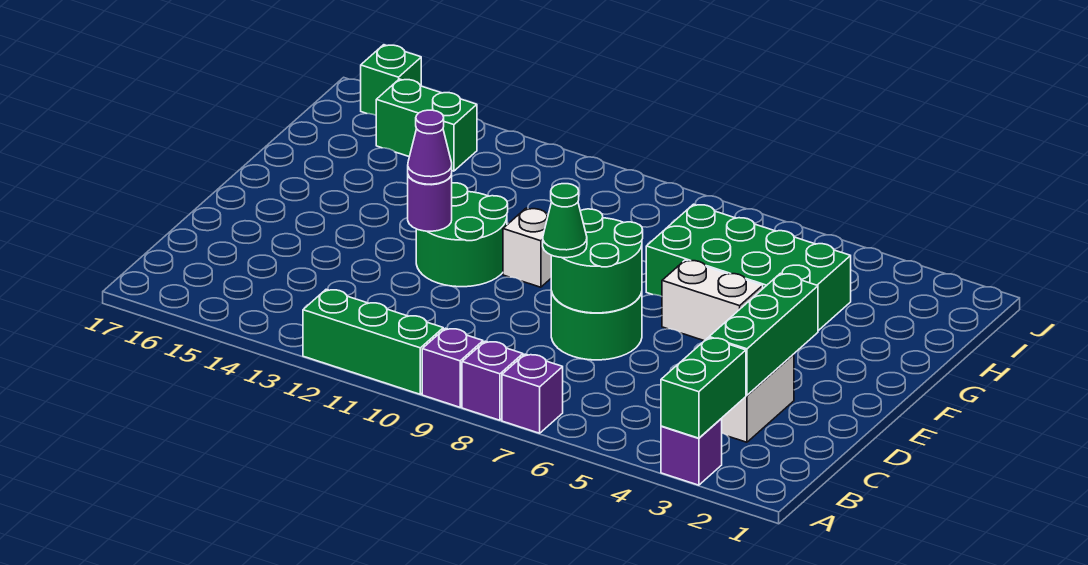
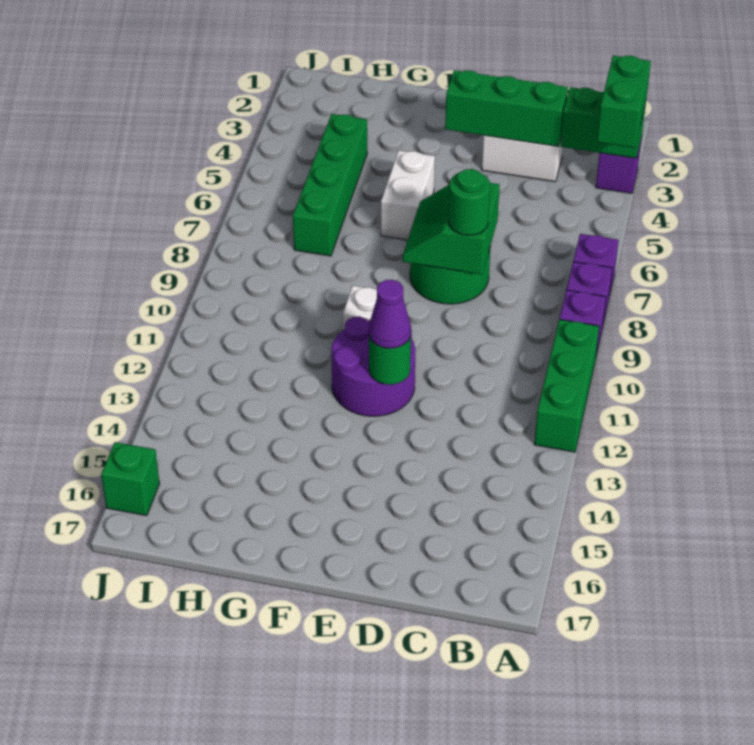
green round brick D7:E8 level 2 -> green slope D7:E8 level 2 top D
green cone D8 level 3 -> green round brick D8 level 3
green round brick E11:F12 level 1 -> purple round brick E11:F12 level 1
purple round brick E12 level 2 -> green round brick E12 level 2
green brick G4:H7 level 1 -> green brick H4:H7 level 1
green brick I14:I15 level 1 -> green brick A3:A4 level 3

